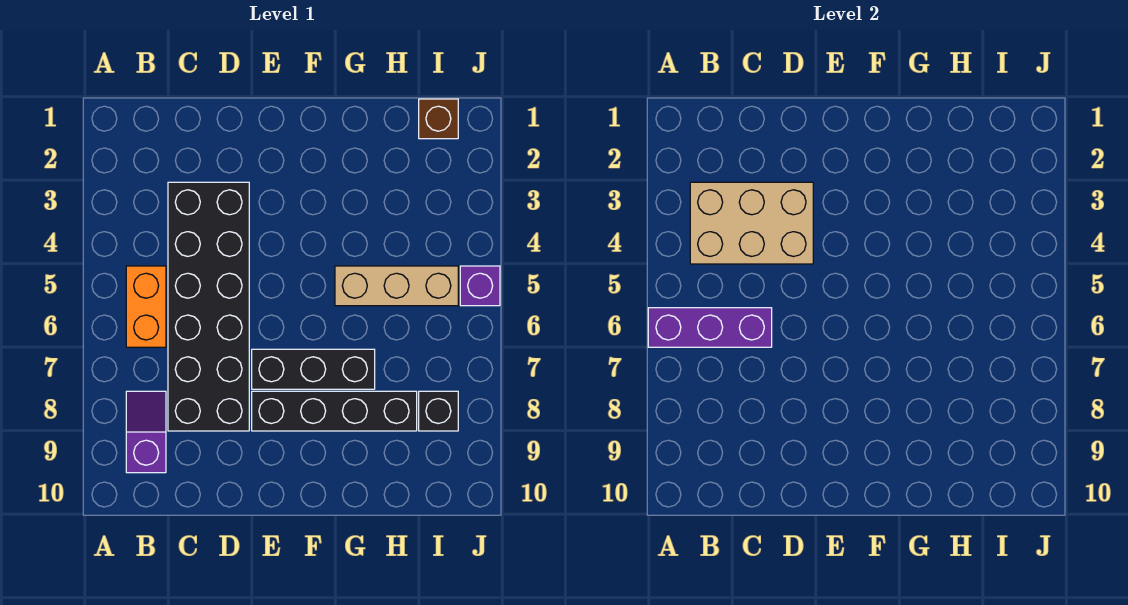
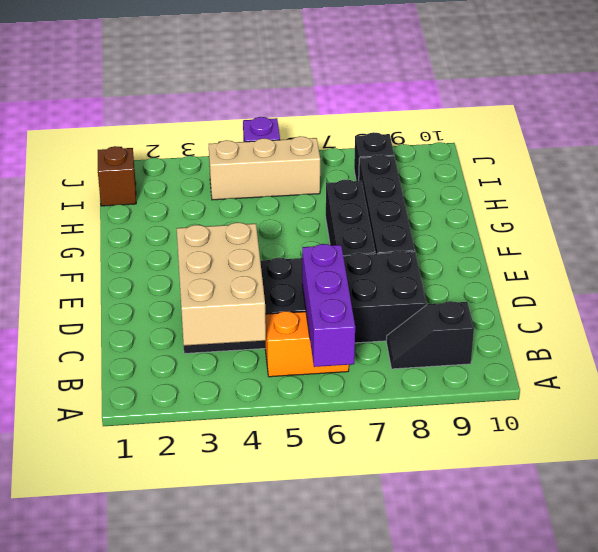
purple slope B8:B9 level 1 top 9 -> black slope B8:B9 level 1 top 9
tan brick G5:I5 level 1 -> tan brick I4:I6 level 1

